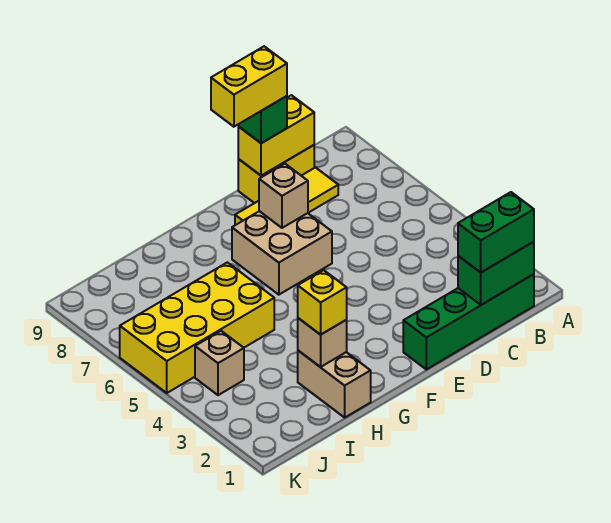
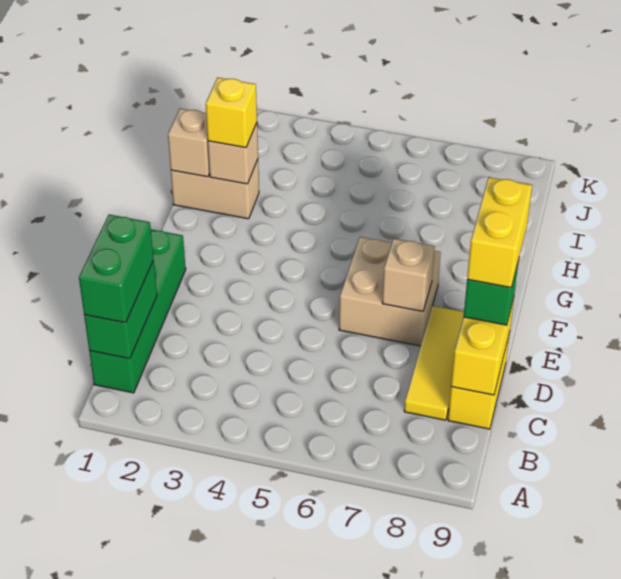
yellow brick H5:K6 level 1 -> none
tan brick J4 level 1 -> tan brick H1 level 2

